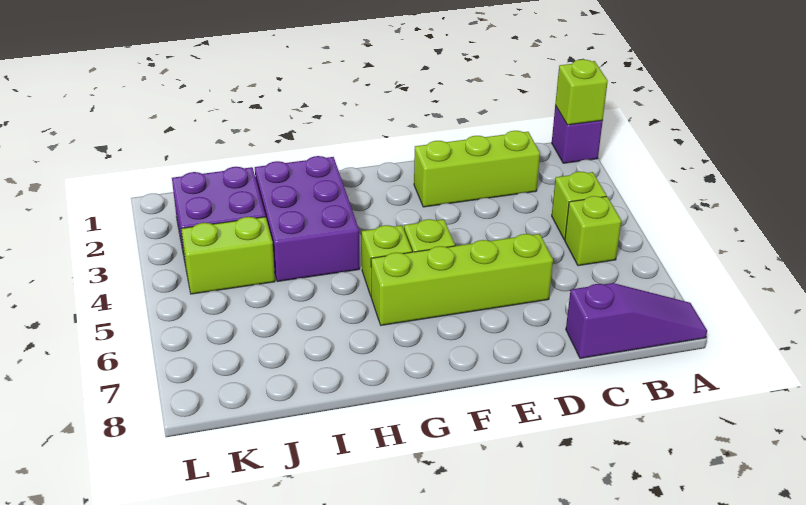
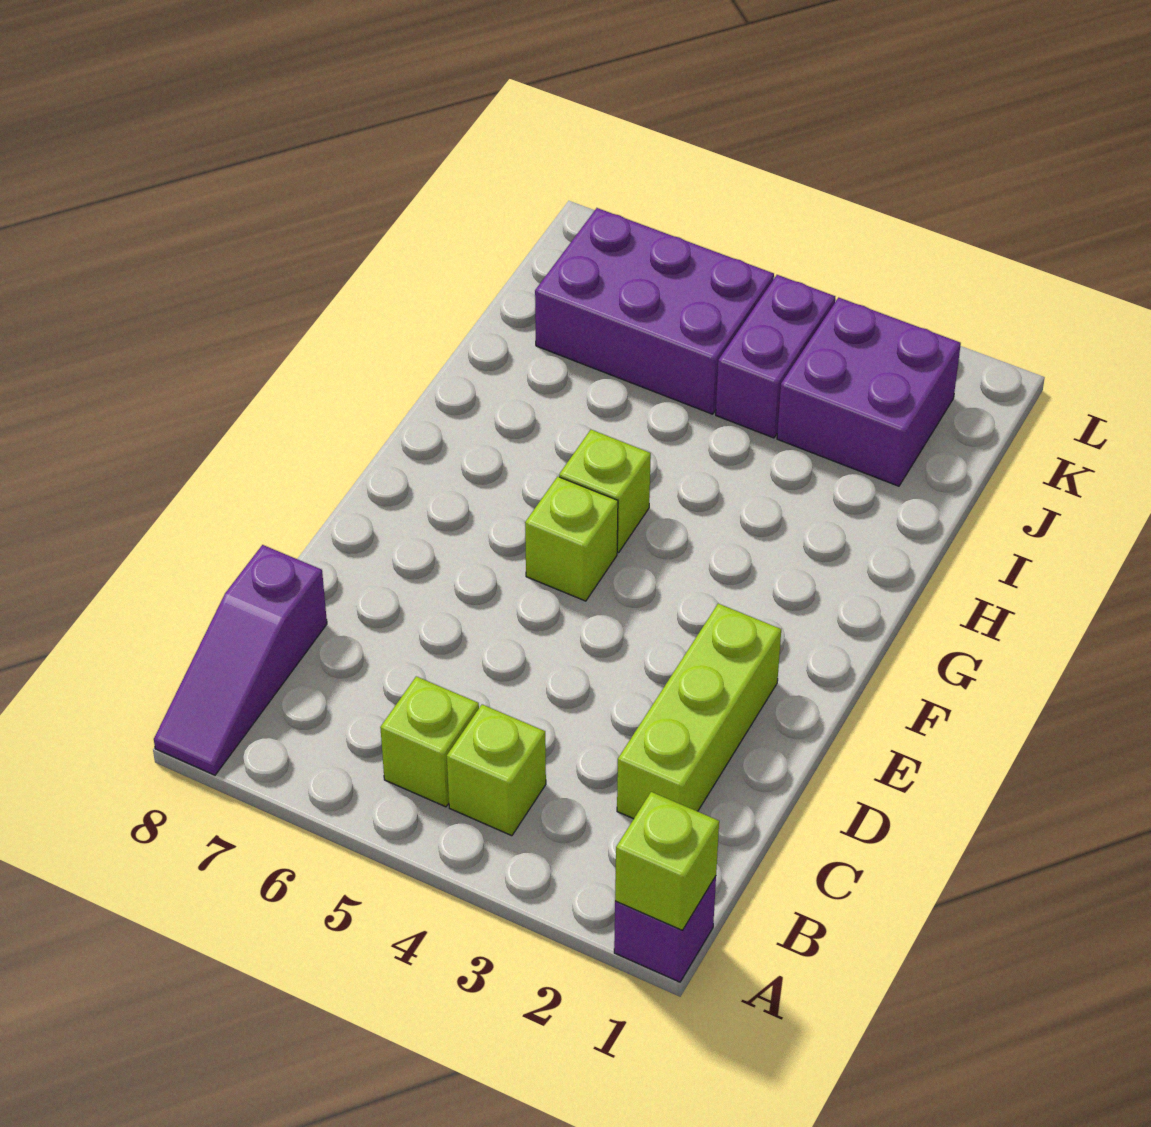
lime brick D6:G6 level 1 -> none
purple brick H2:I4 level 1 -> purple brick J5:K7 level 1
lime brick J4:K4 level 1 -> purple brick J4:K4 level 1

